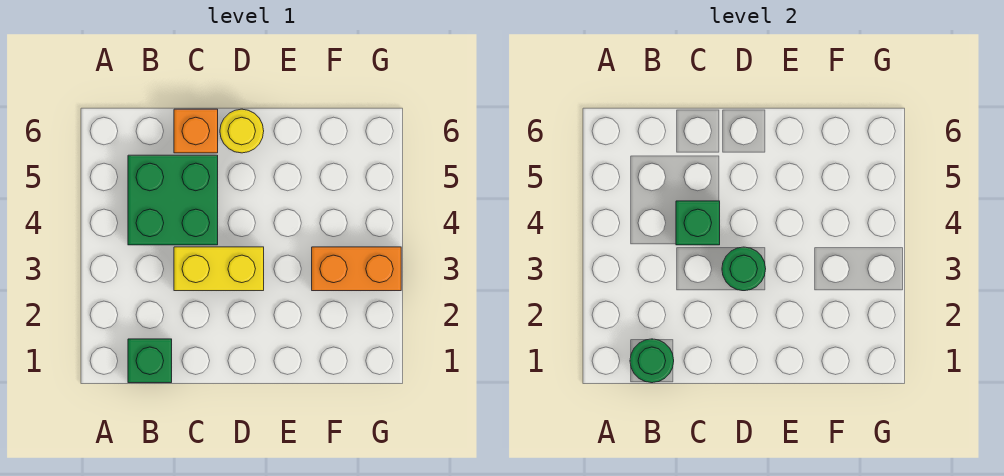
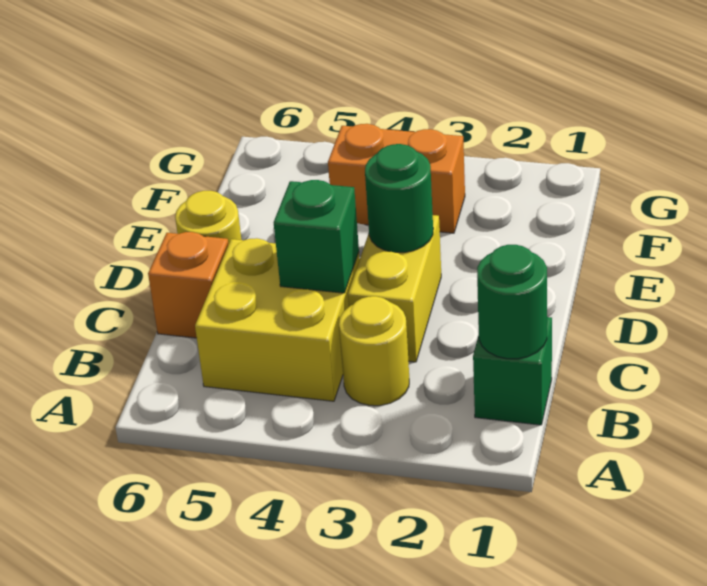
none -> yellow round brick B3 level 1
green brick B4:C5 level 1 -> yellow brick B4:C5 level 1
orange brick F3:G3 level 1 -> orange brick F3:F4 level 1

